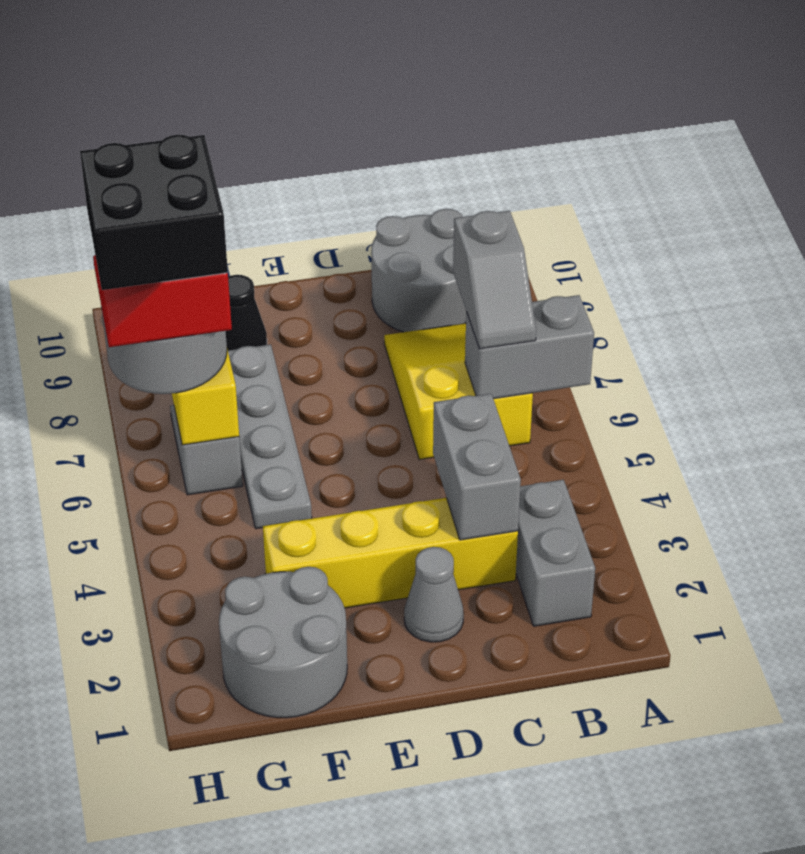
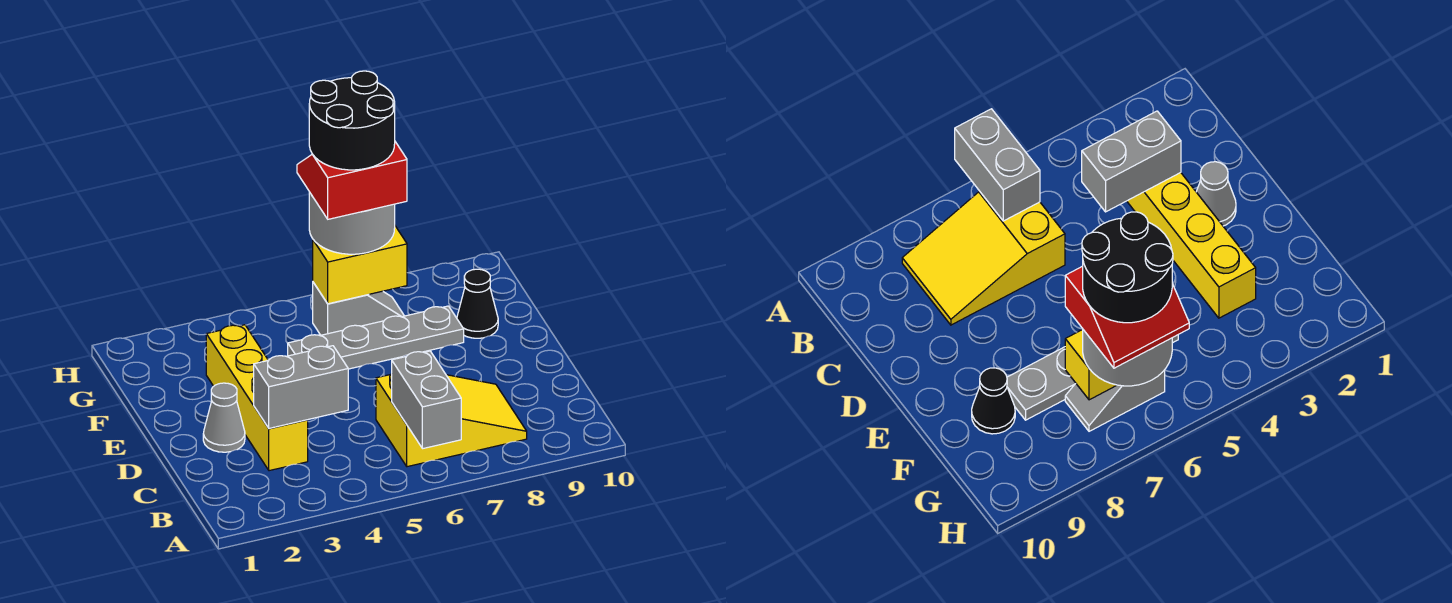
grey brick B2:B3 level 1 -> none
grey slope B6:B7 level 3 top 7 -> none
grey round brick B9:C10 level 1 -> none
grey round brick F1:G2 level 1 -> none
black brick G6:H7 level 5 -> black round brick G6:H7 level 5

